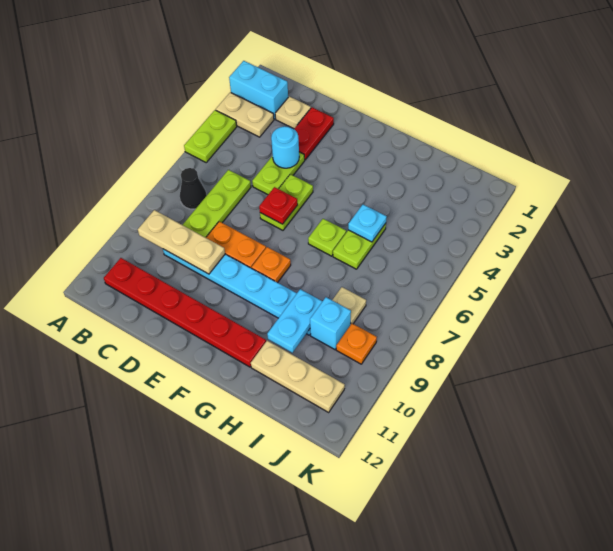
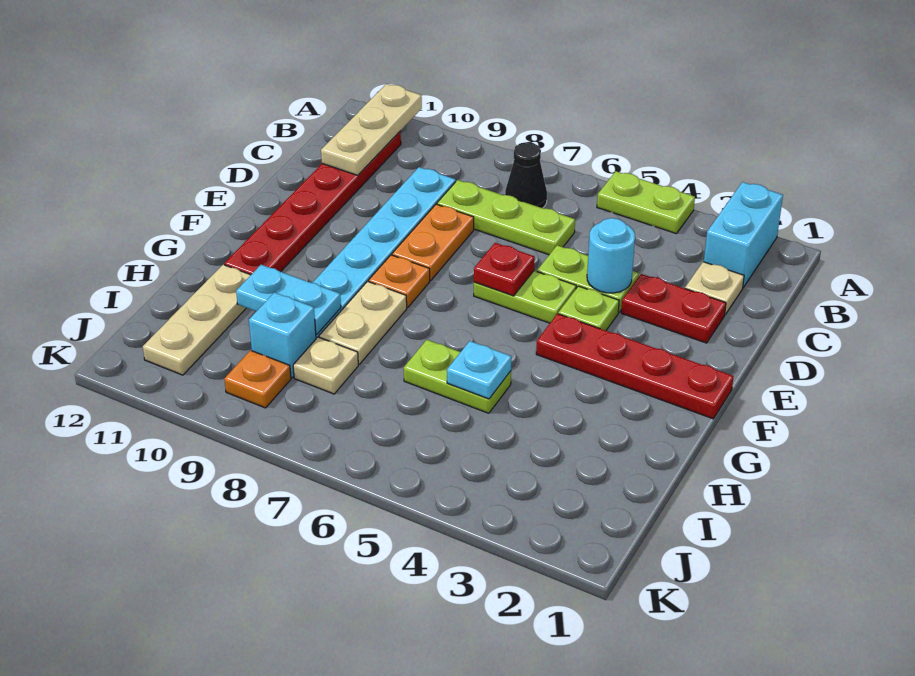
tan plate A3:B3 level 1 -> tan plate G8:H8 level 1
tan plate B9:D9 level 2 -> tan plate A11:C11 level 2
none -> red plate F1:F4 level 1
lime plate G6 level 1 -> lime plate E4 level 1

